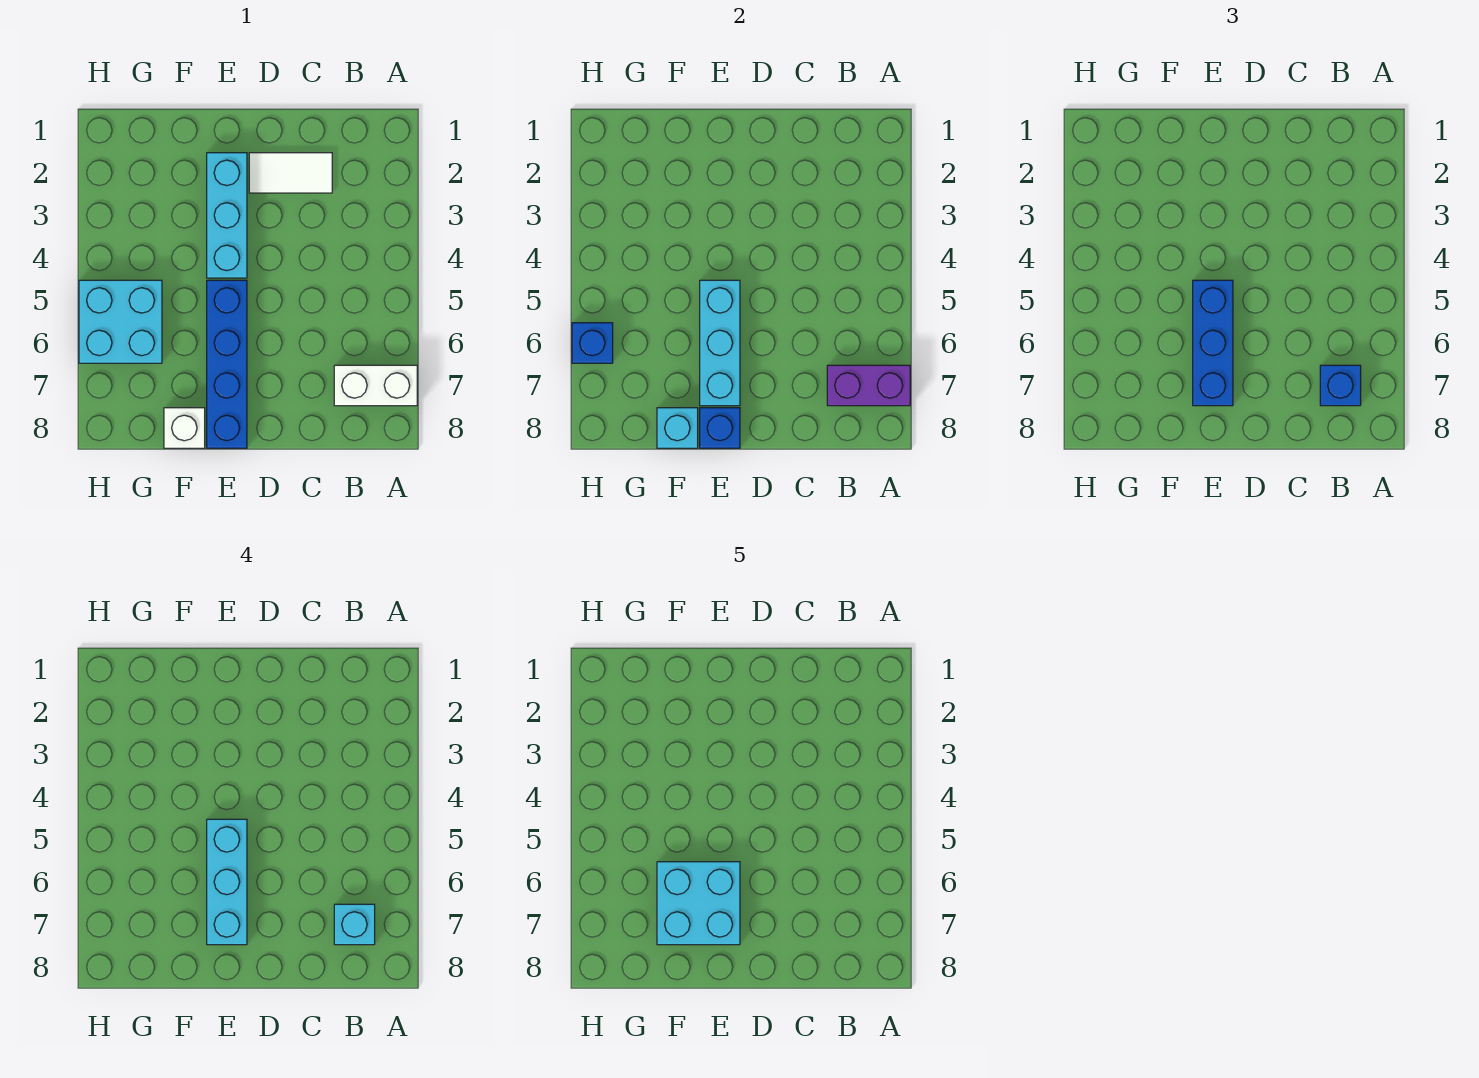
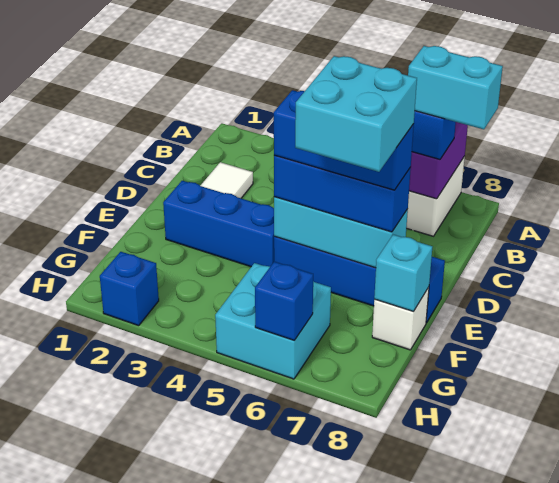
cyan brick B7 level 4 -> cyan brick B7:B8 level 4
cyan brick E2:E4 level 1 -> blue brick E2:E4 level 1
cyan brick E5:E7 level 4 -> blue brick E5:E7 level 4
blue brick E8 level 2 -> blue brick H2 level 1

